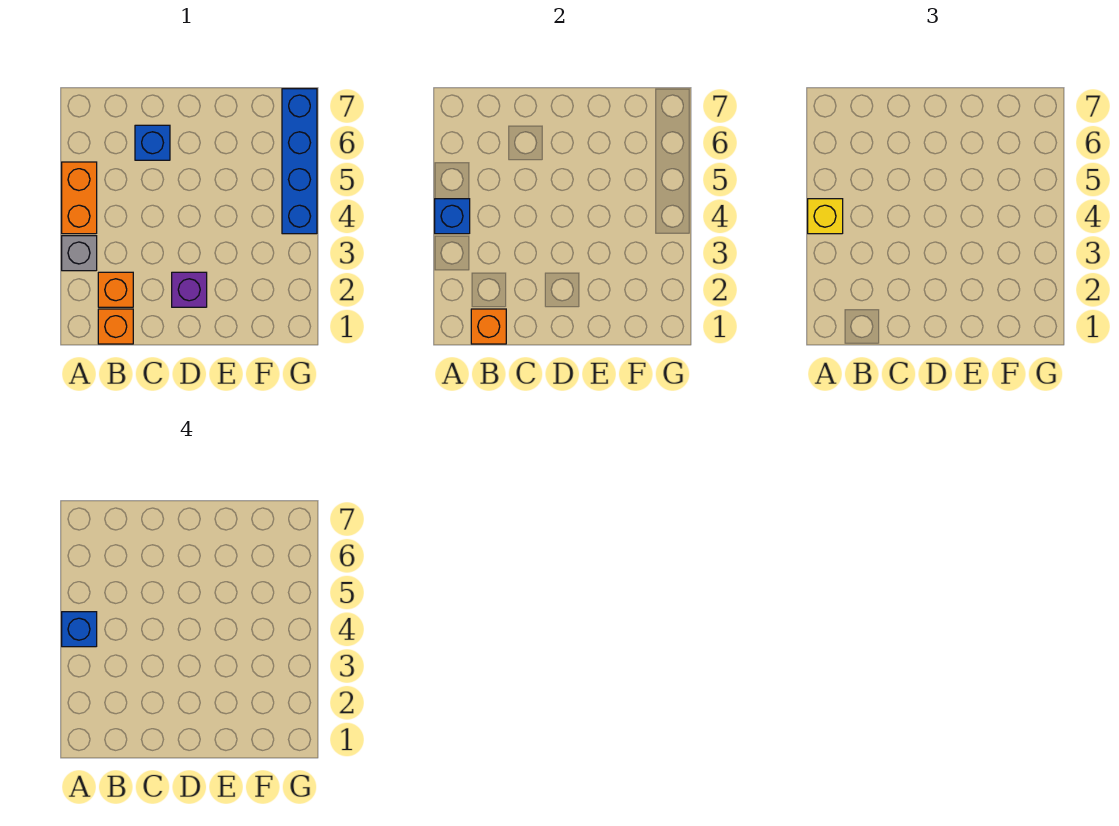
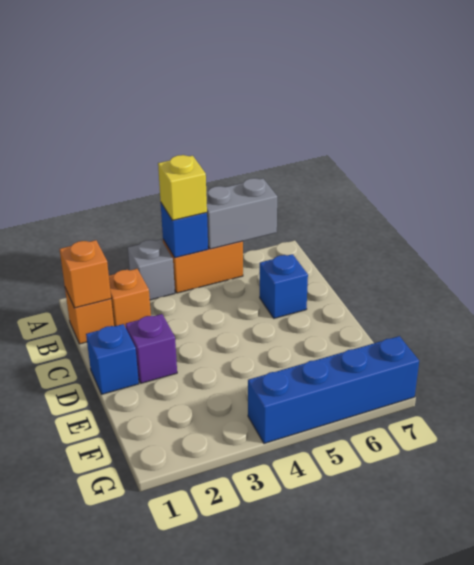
blue brick A4 level 4 -> blue brick D1 level 1
none -> grey brick A5:A6 level 2

